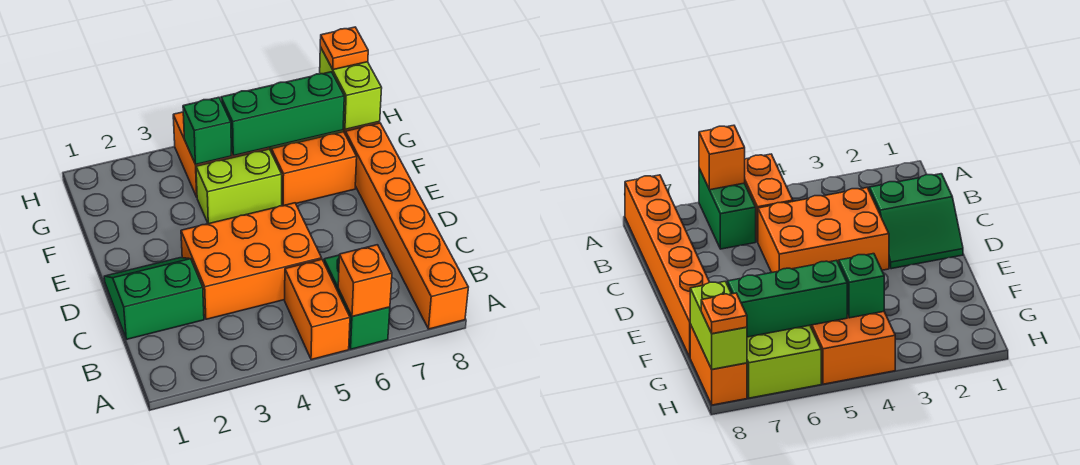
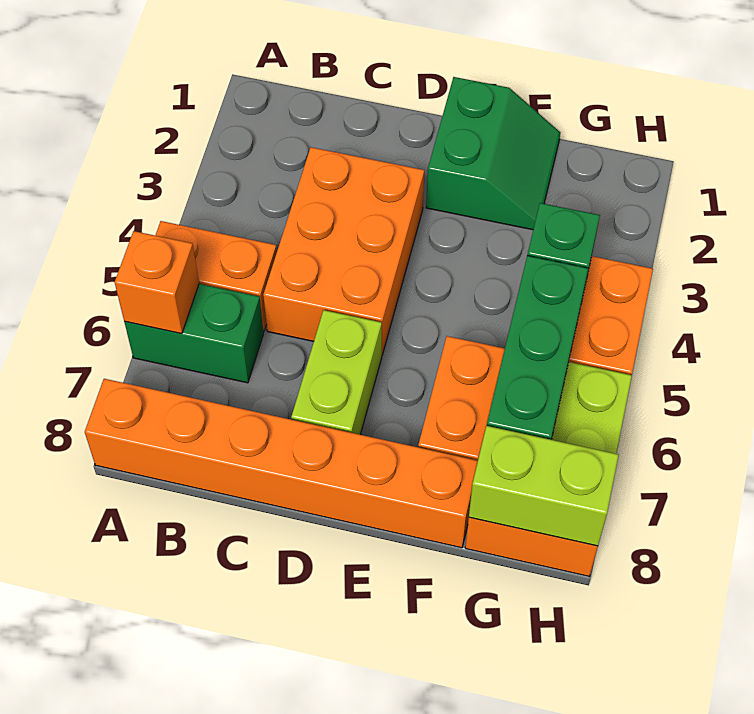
green slope C1:D2 level 1 top C -> green slope E1:F2 level 1 top E
lime brick F4:F5 level 1 -> lime brick D6:D7 level 1
orange plate H8 level 3 -> none

